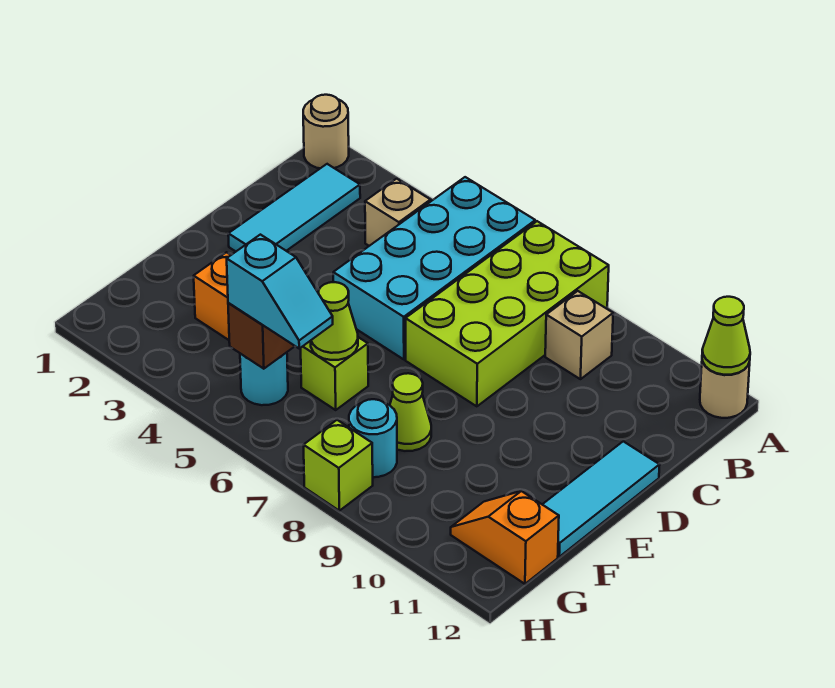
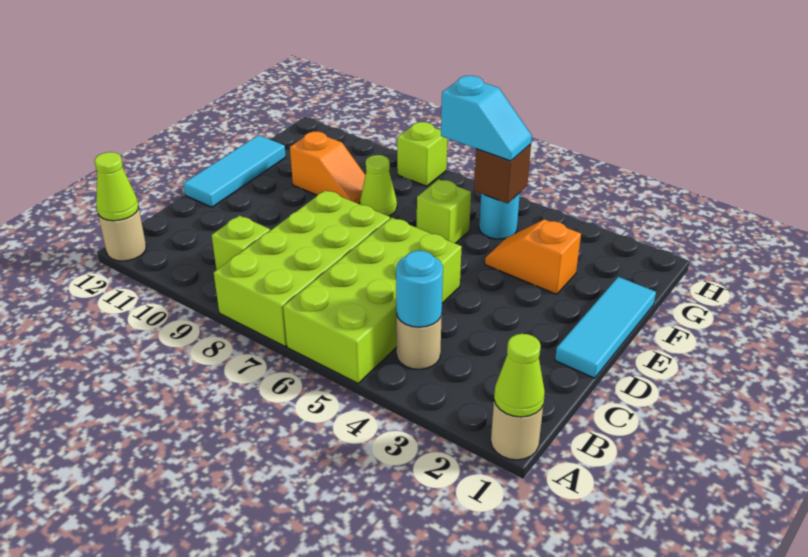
cyan brick A5:D6 level 1 -> lime brick A5:D6 level 1
cyan tile B2:D2 level 1 -> cyan tile D1:F1 level 1
tan brick B4 level 1 -> tan round brick B4 level 1
tan brick B9 level 1 -> lime brick B9 level 1
lime cone F6 level 2 -> lime cone A1 level 2
cyan slope G5:G6 level 3 top 5 -> cyan slope G5:G6 level 3 top 6
cyan round brick G8 level 1 -> cyan round brick B4 level 2
orange slope G11:G12 level 1 top 12 -> orange slope F9:F10 level 1 top 10

